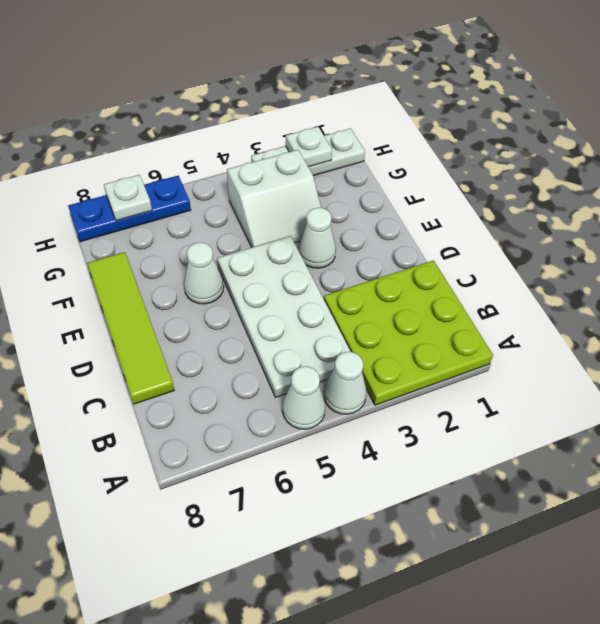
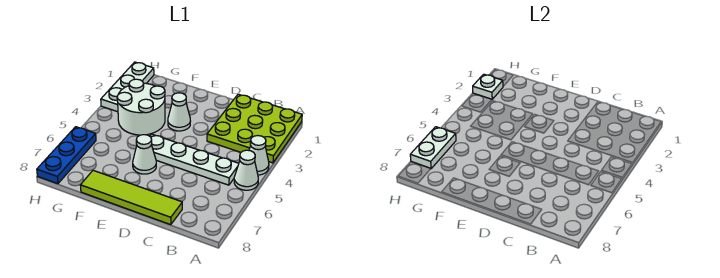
white plate B4:E5 level 1 -> white plate B5:E5 level 1
white slope F3:G4 level 1 top G -> white round brick F3:G4 level 1
white plate H7 level 2 -> white plate H6:H7 level 2

